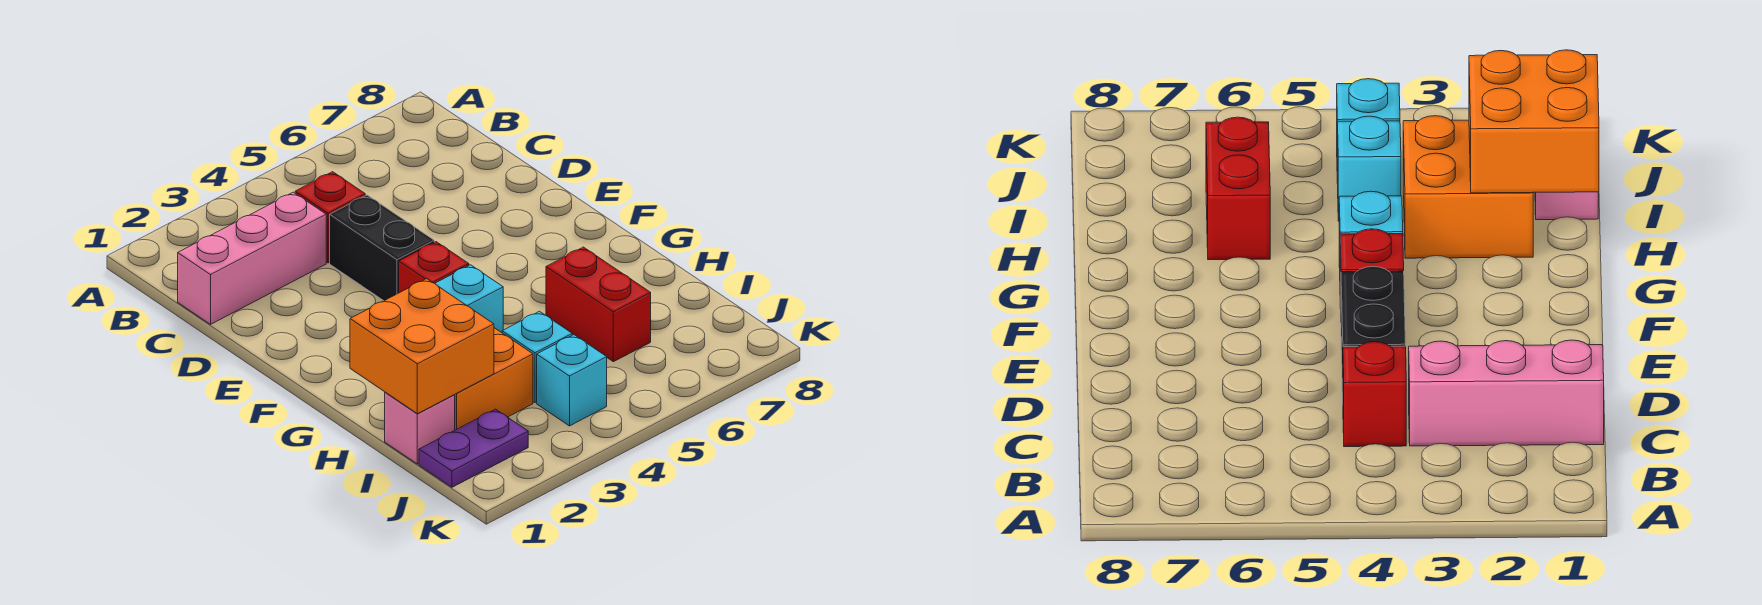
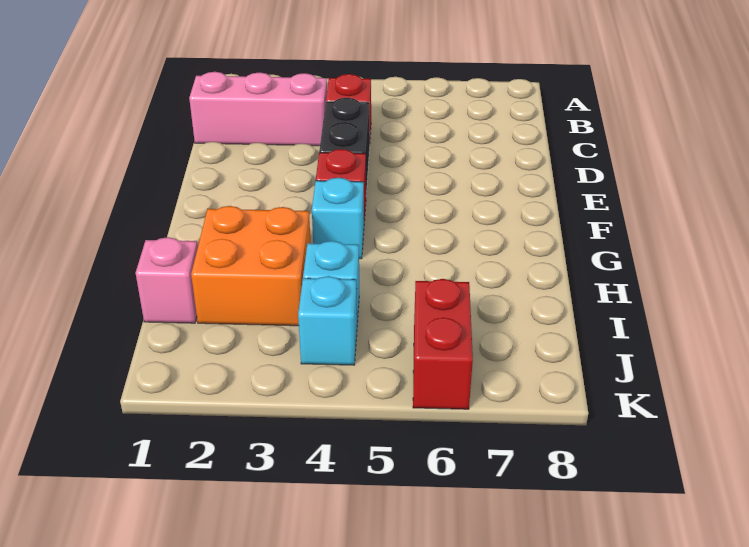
orange brick H1:I2 level 2 -> none
red brick H6:I6 level 1 -> red brick J6:K6 level 1
purple plate J1:J2 level 1 -> none

